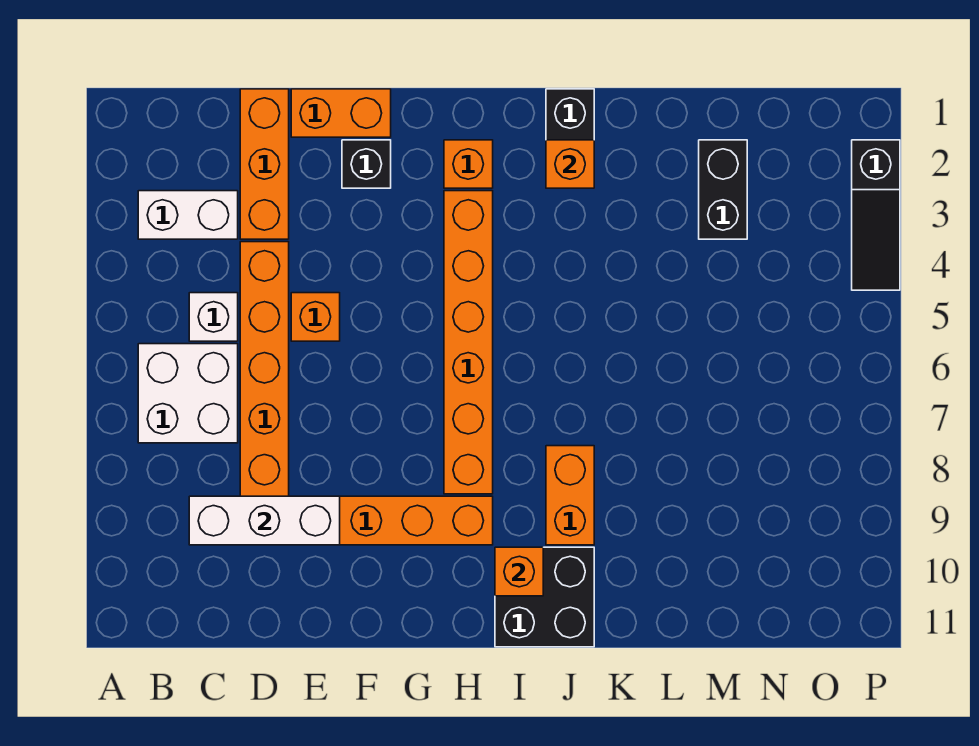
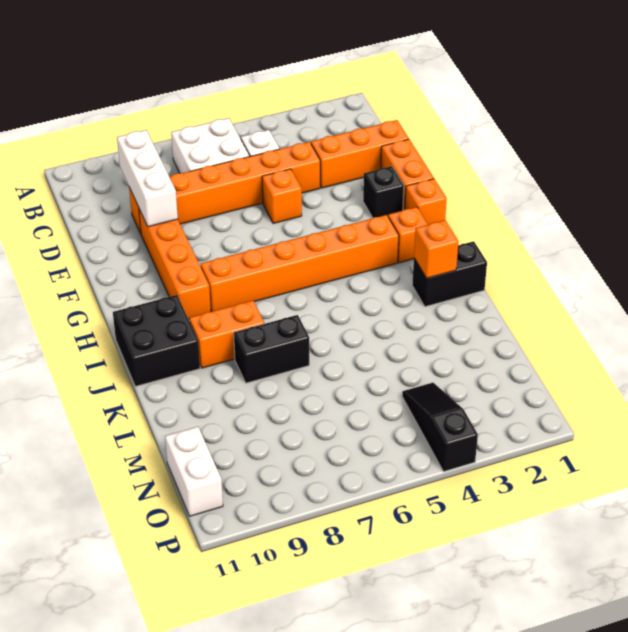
white brick B3:C3 level 1 -> white brick N11:O11 level 1
orange brick I10 level 2 -> orange brick G1 level 1
black brick M2:M3 level 1 -> black brick K7:K8 level 1
black slope P2:P4 level 1 top 2 -> black slope N4:P4 level 1 top P

